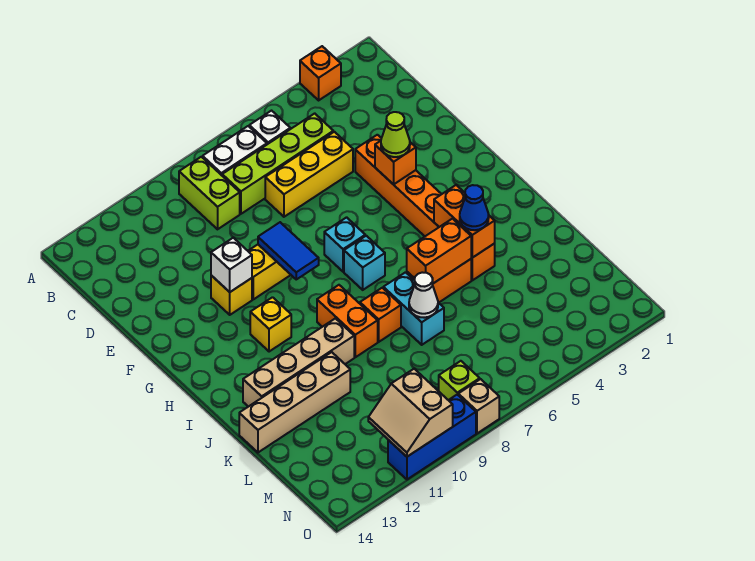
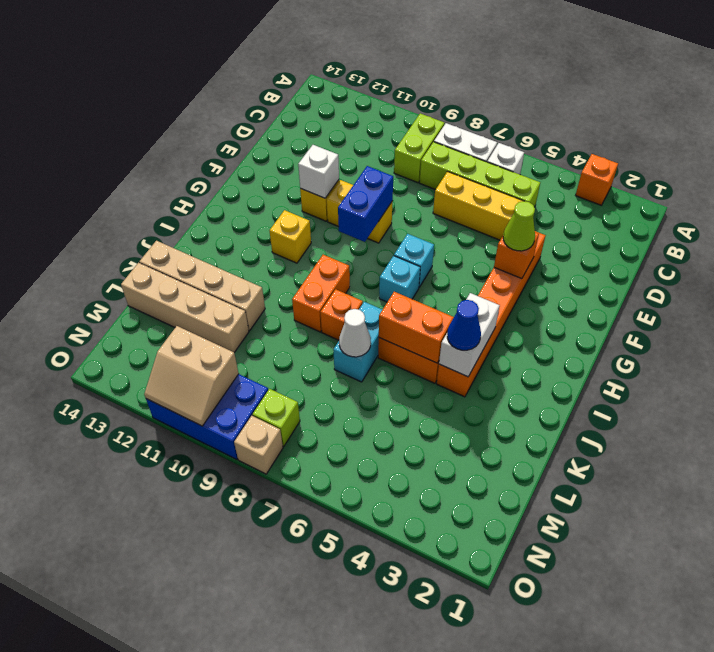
blue tile F9:G9 level 2 -> blue brick F9:G9 level 2
orange brick I4:J4 level 2 -> white brick I4:J4 level 2
tan brick J10:J13 level 1 -> tan brick L11:L14 level 1
tan slope N10:O11 level 2 top 10 -> tan slope N10:O11 level 2 top N
blue brick O9:O11 level 1 -> blue brick N9:O11 level 1

